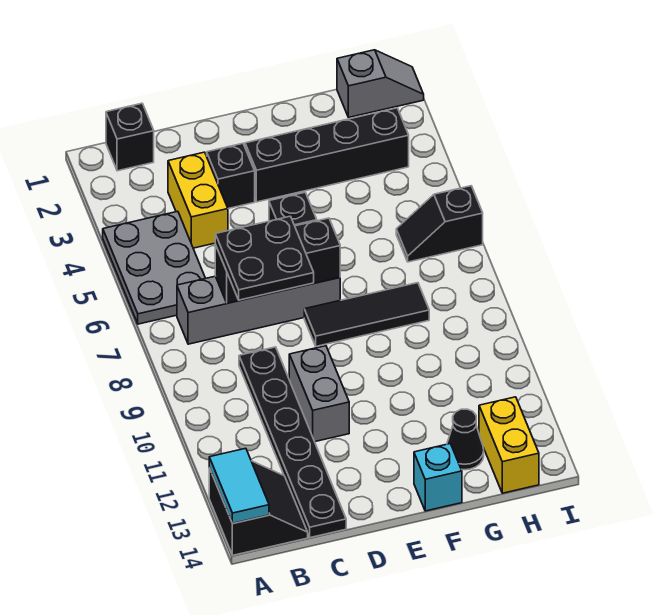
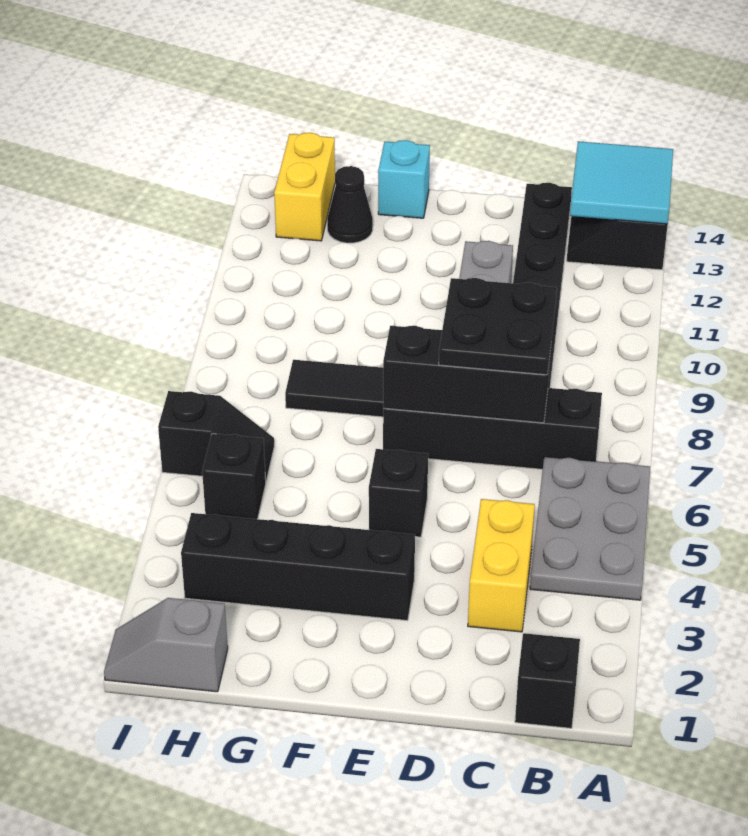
cyan tile A13:A14 level 2 -> cyan tile A13:B14 level 2
grey brick B7:E7 level 1 -> black brick B7:E7 level 1
black brick D3 level 1 -> black brick H5 level 1

